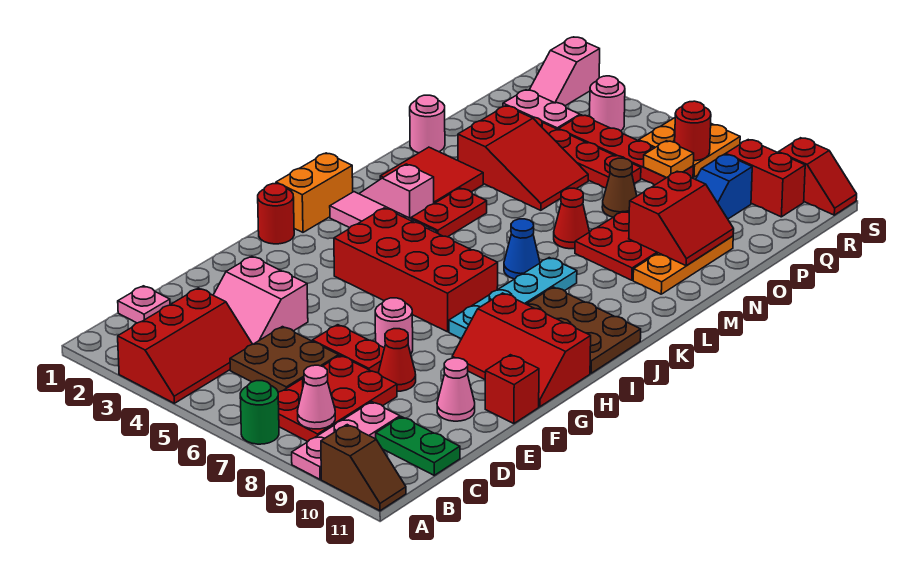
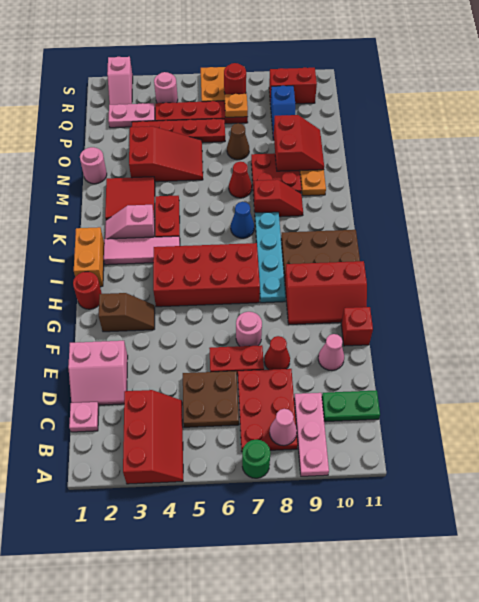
brown slope A10:A11 level 1 top 10 -> brown slope G2:G3 level 1 top 2
pink slope D3:E4 level 1 top E -> pink slope D1:E2 level 1 top E
red slope S10:S11 level 1 top 10 -> red slope L8:L9 level 1 top 8

